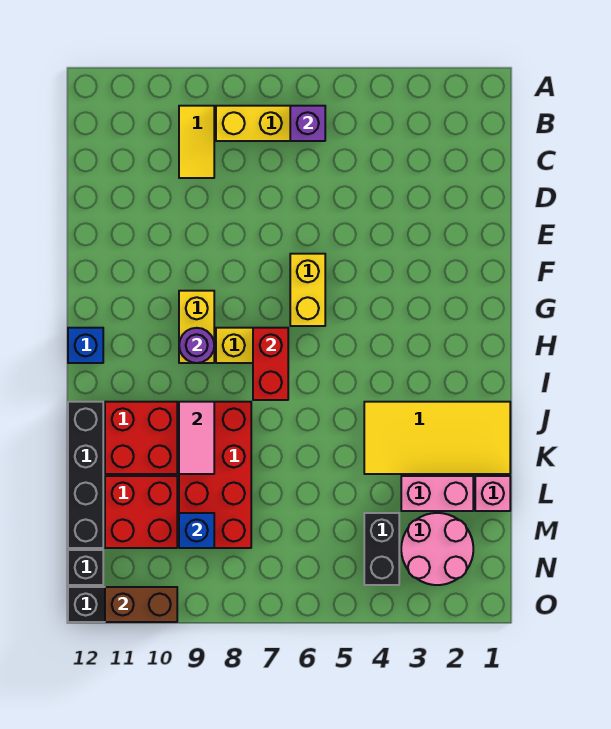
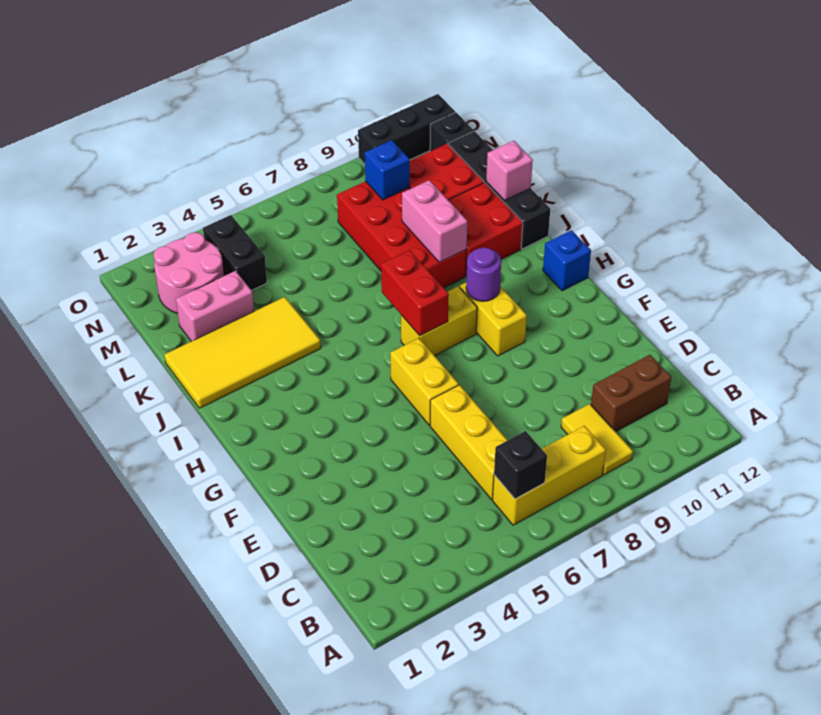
purple brick B6 level 2 -> black brick B6 level 2
none -> yellow brick C6:E6 level 1
pink tile J9:K9 level 2 -> pink brick J9:K9 level 2
pink brick L1 level 1 -> pink brick K12 level 2
brown brick O10:O11 level 2 -> brown brick C10:C11 level 1

